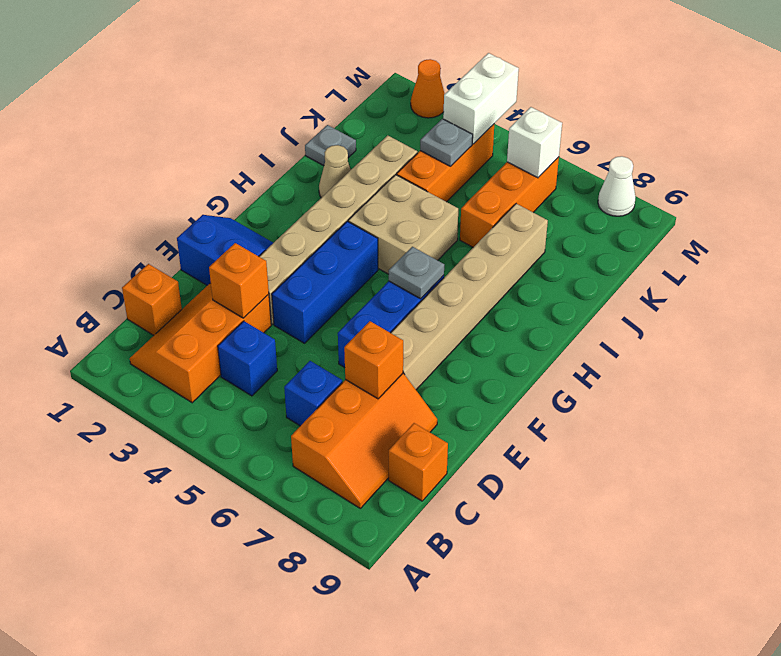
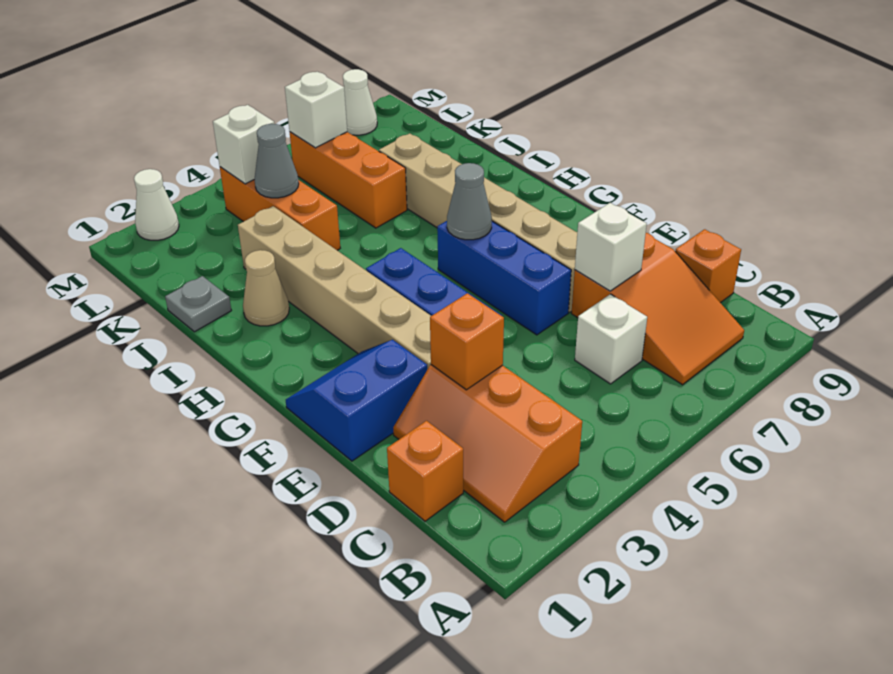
orange slope B7:D8 level 1 top 7 -> orange slope B7:D8 level 1 top D
blue brick C4 level 1 -> none
blue brick C6 level 1 -> white brick C6 level 1
orange brick D7 level 2 -> white brick D7 level 2
grey plate G6 level 2 -> grey cone G6 level 2
tan brick H4:I5 level 1 -> none
grey plate K4 level 2 -> grey cone K4 level 2
white brick L4:M4 level 2 -> white brick L4 level 2
orange cone M2 level 1 -> white cone M2 level 1

